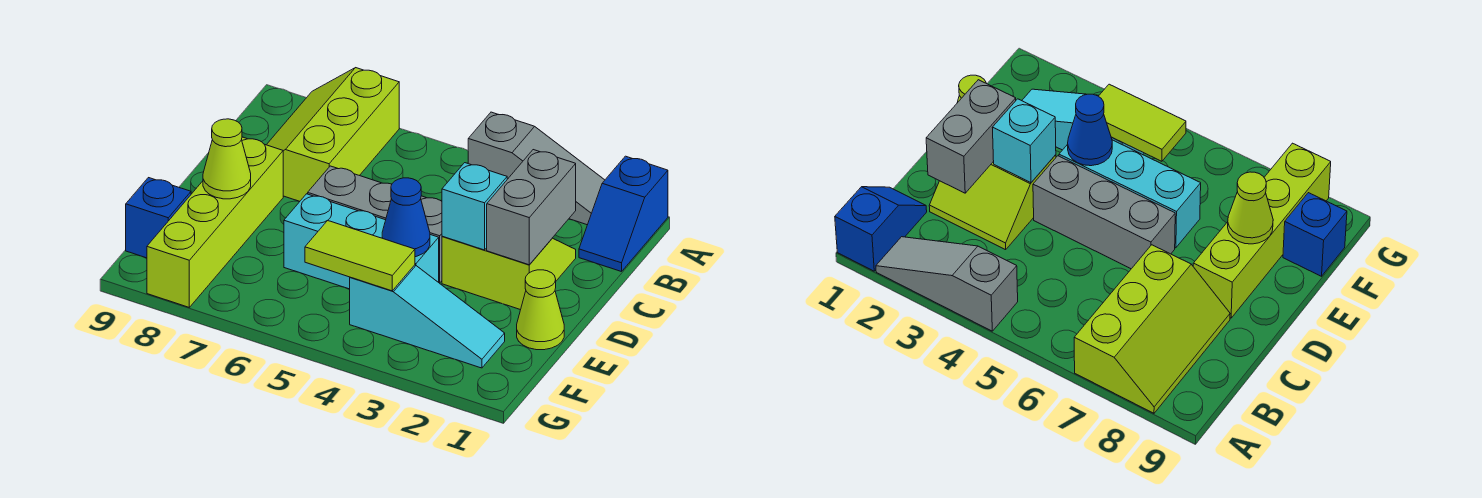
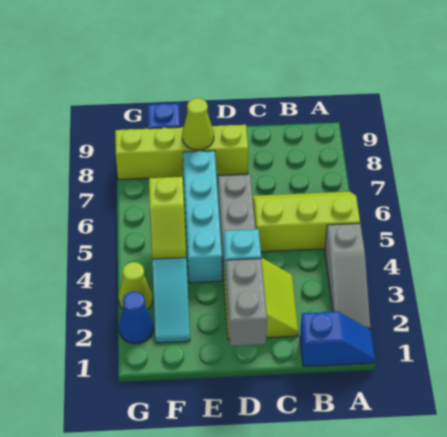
blue slope A1:B1 level 1 top A -> blue slope A1:B1 level 1 top B
lime slope A7:C8 level 1 top 7 -> lime slope A5:C6 level 1 top 5
grey brick C2:D2 level 2 -> grey brick D1:D2 level 2
lime cone E1 level 1 -> lime cone G3 level 1
cyan brick E4:E6 level 1 -> cyan brick E4:E7 level 1
blue cone E4 level 2 -> blue cone G2 level 1
lime tile F4:F5 level 2 -> lime slope F4:F5 level 2 top 5

